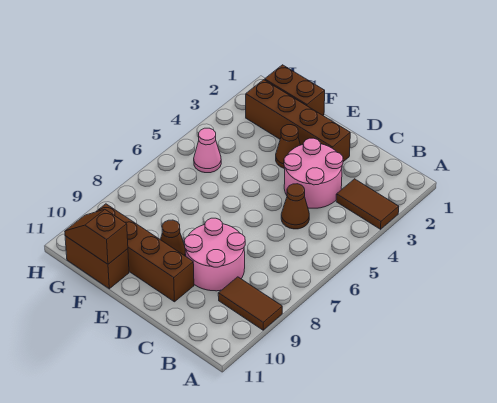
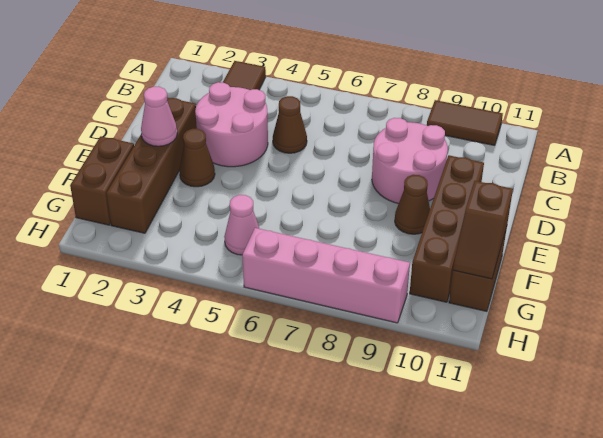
brown tile A9:B9 level 1 -> brown tile A9:A10 level 1
none -> pink cone E2 level 2
none -> pink brick H6:H9 level 1

